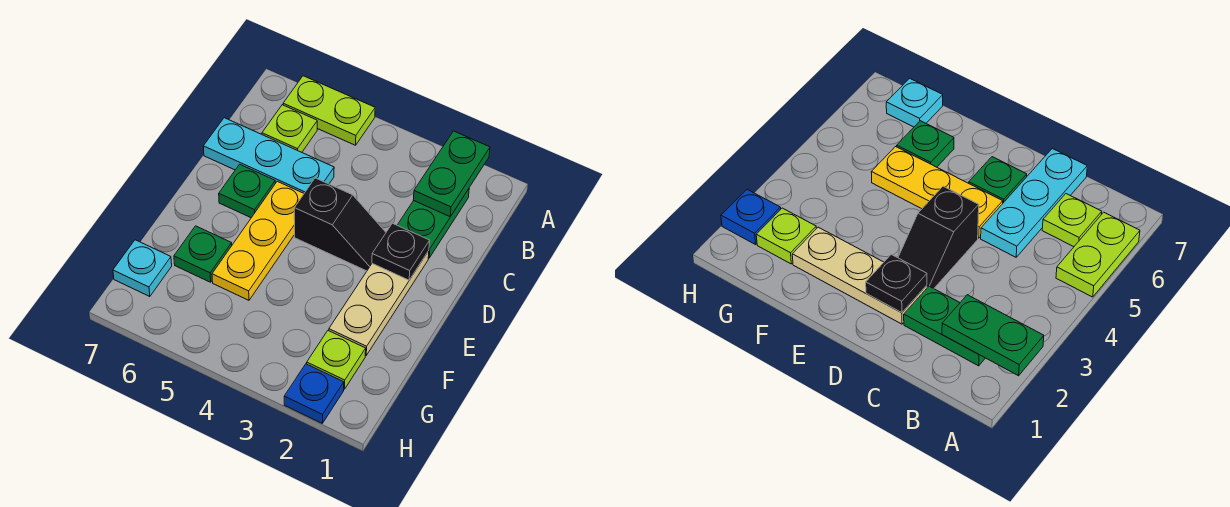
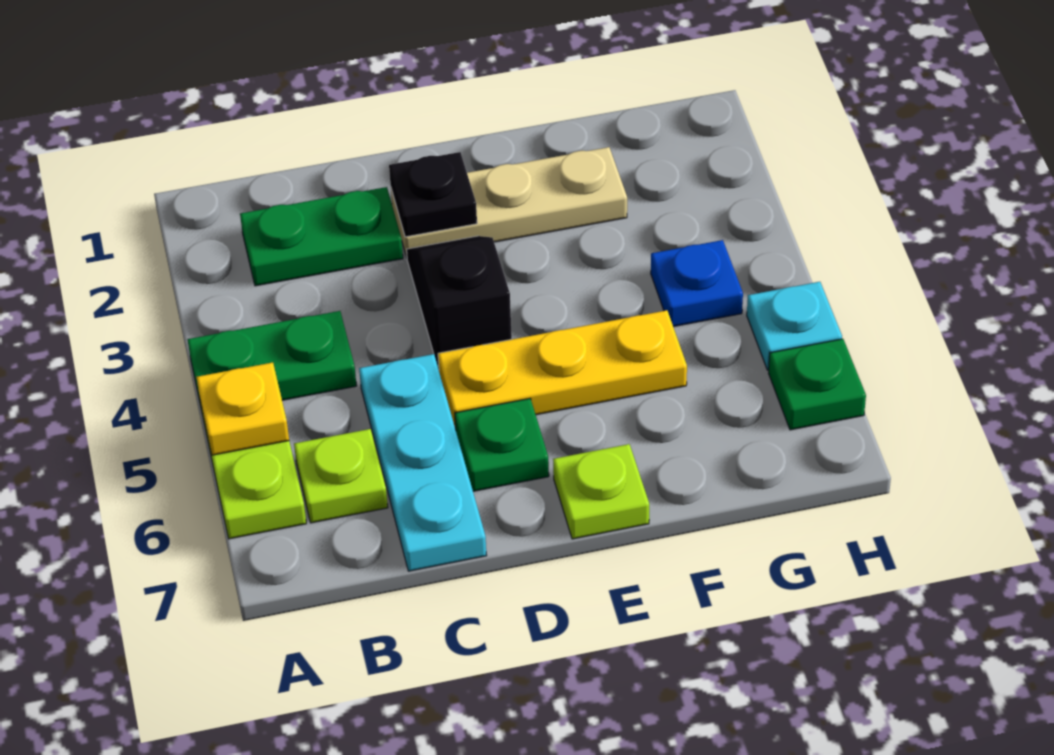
green plate A2:B2 level 2 -> green plate A4:B4 level 1
none -> yellow plate A5 level 2
green plate F6 level 1 -> green plate H6 level 1
lime plate G2 level 1 -> lime plate E7 level 1
cyan plate G7 level 1 -> cyan plate H5 level 1
blue plate H2 level 1 -> blue plate G4 level 1

